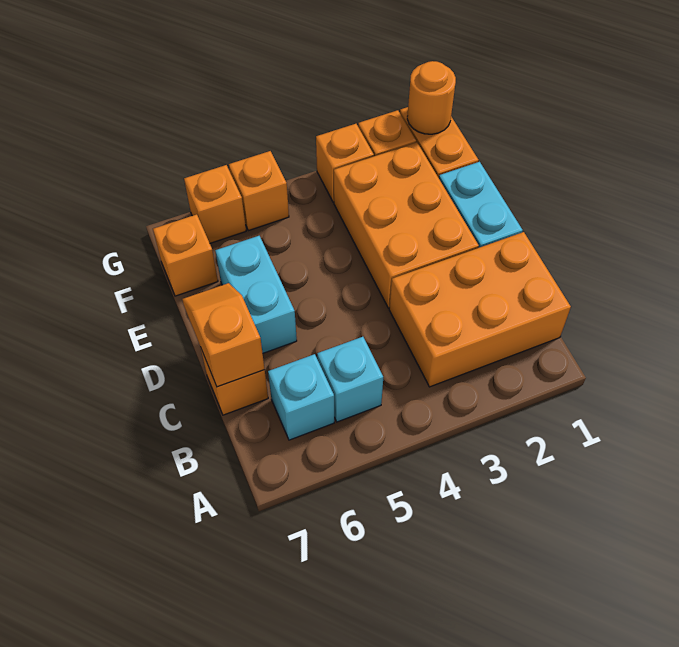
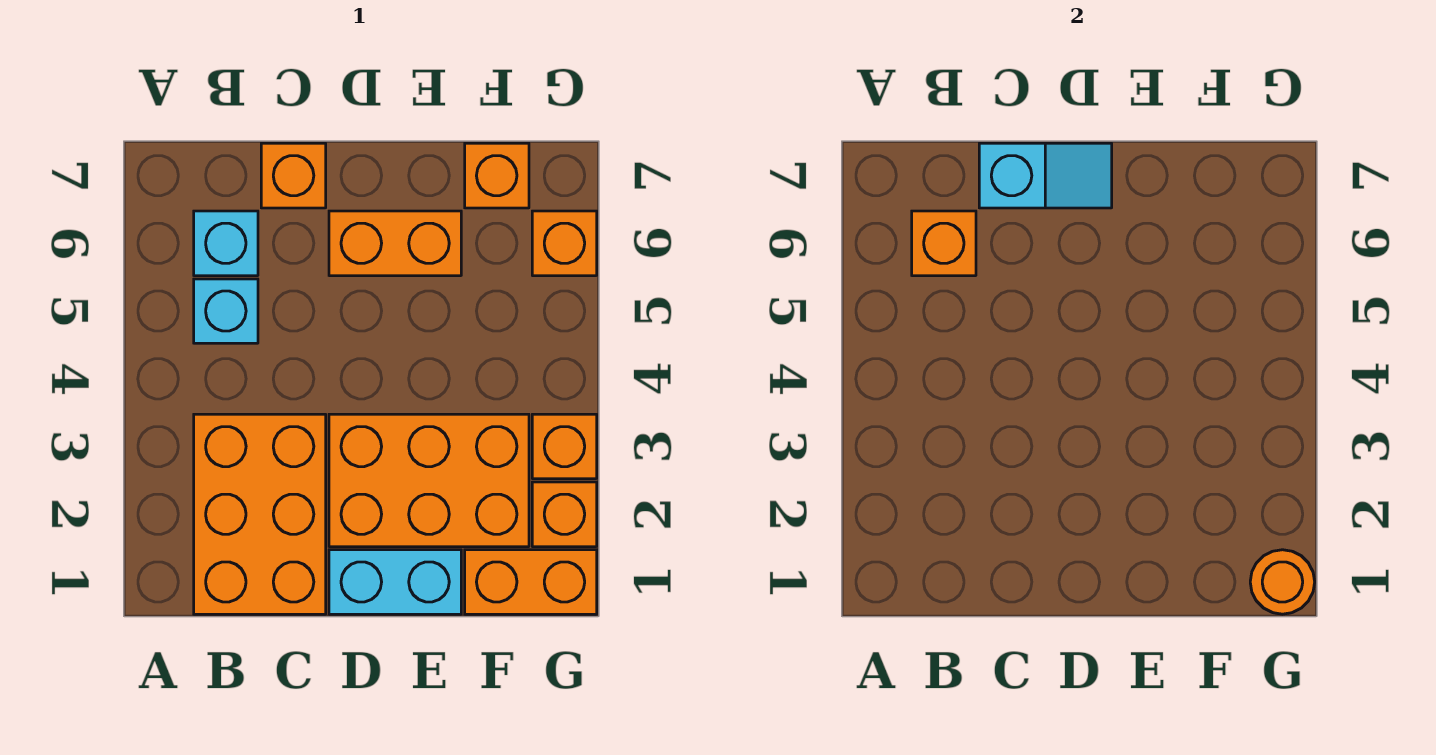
orange slope C7:D7 level 2 top C -> cyan slope C7:D7 level 2 top C
cyan brick D6:E6 level 1 -> orange brick D6:E6 level 1
orange brick G5 level 1 -> orange brick B6 level 2

